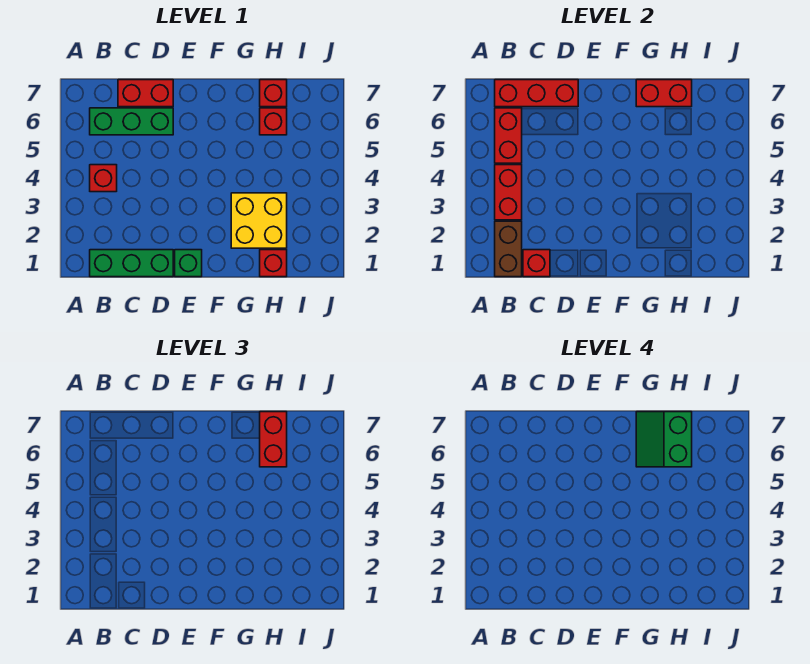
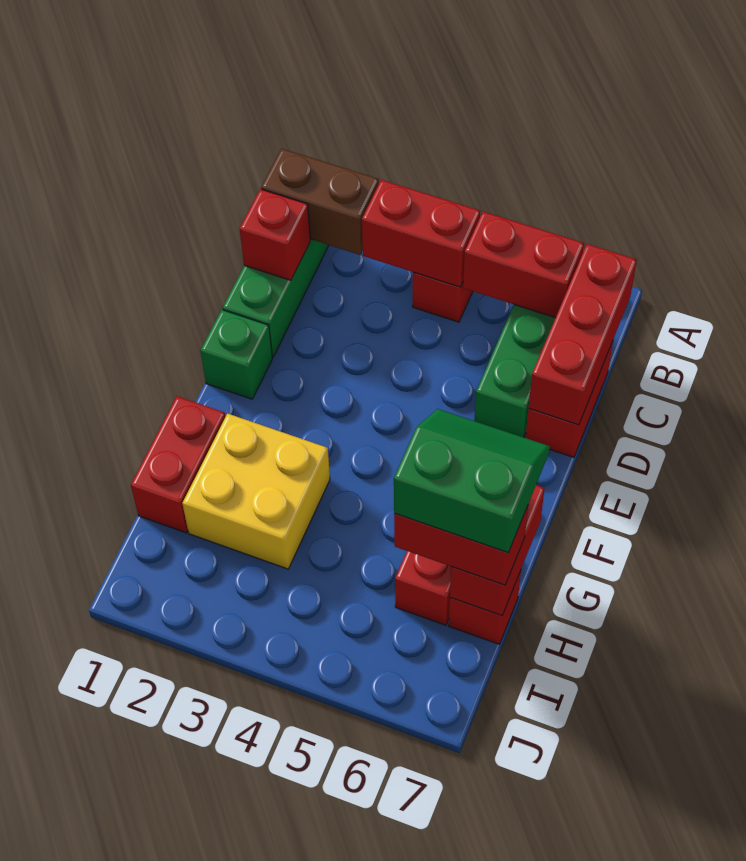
red brick H1 level 1 -> red brick G1:H1 level 1

